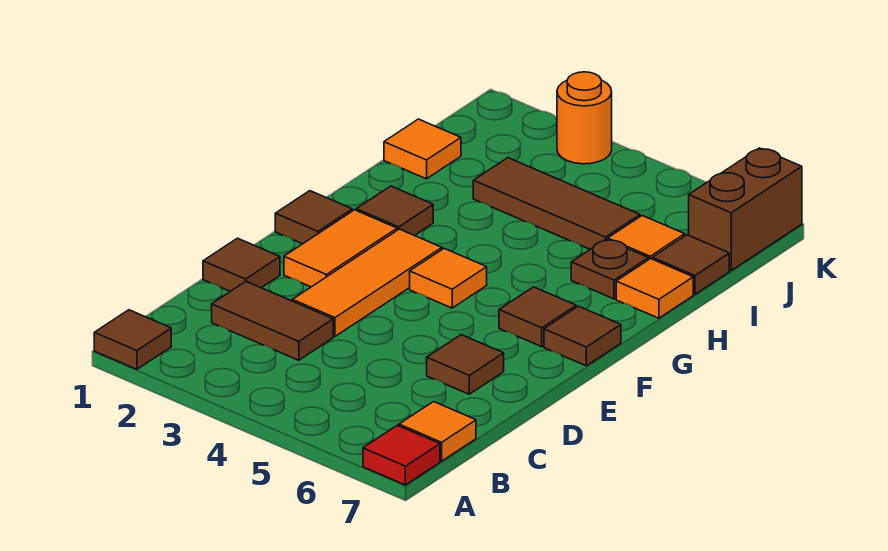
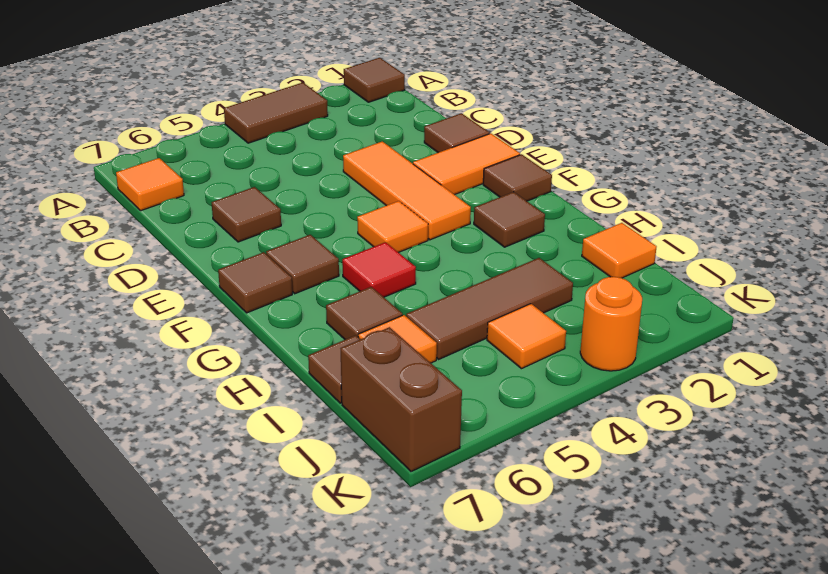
red tile A7 level 1 -> red tile G5 level 1
brown tile C2:C3 level 1 -> brown tile A3:A4 level 1
orange tile E2:F2 level 1 -> orange tile E1:E2 level 1
brown plate H6 level 1 -> brown tile H6 level 1
orange tile H7 level 1 -> orange tile J4 level 1

